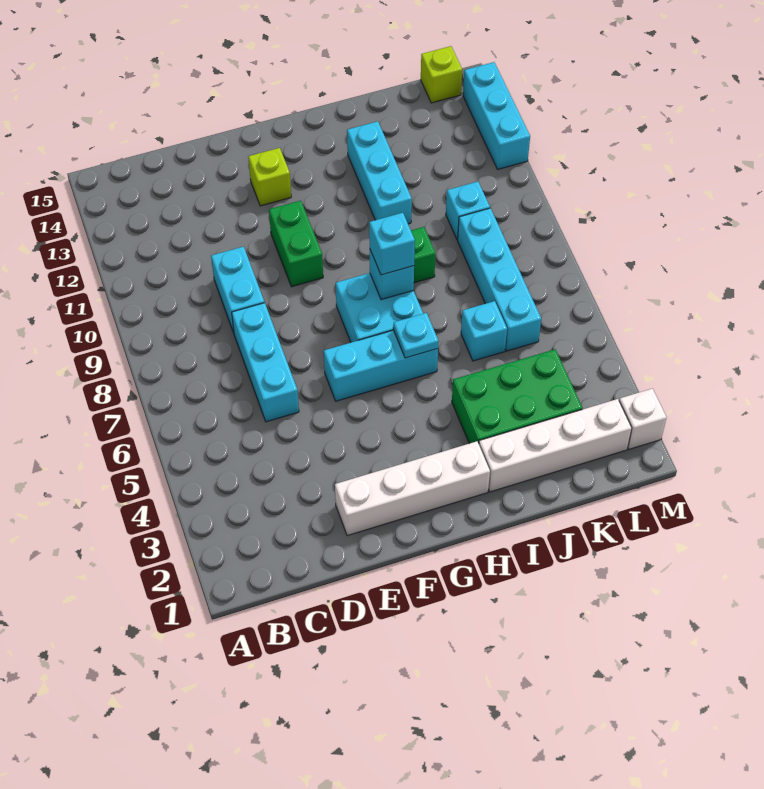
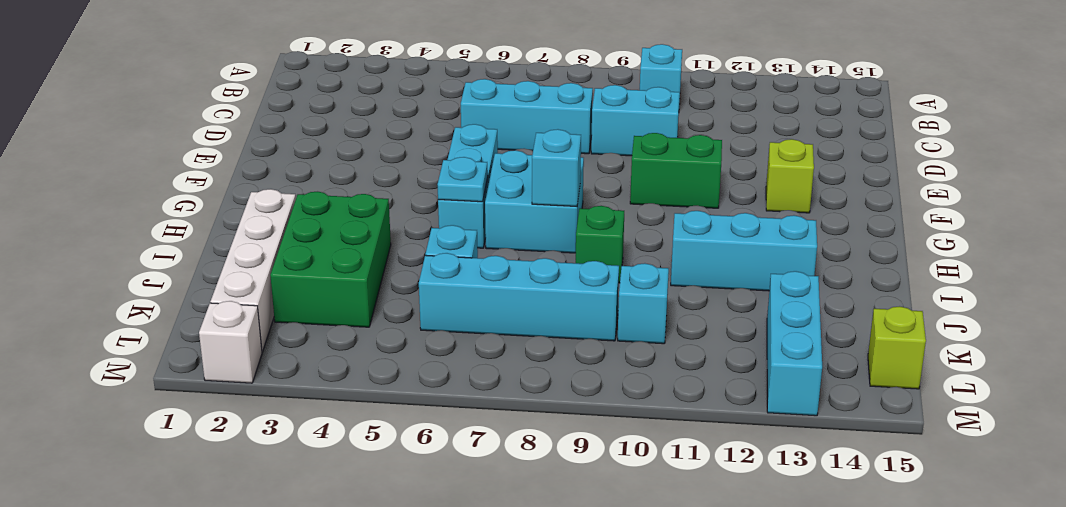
white brick E2:H2 level 1 -> none
cyan brick H8 level 3 -> cyan brick B10 level 1
cyan brick M12:M14 level 1 -> cyan brick K13:M13 level 1

